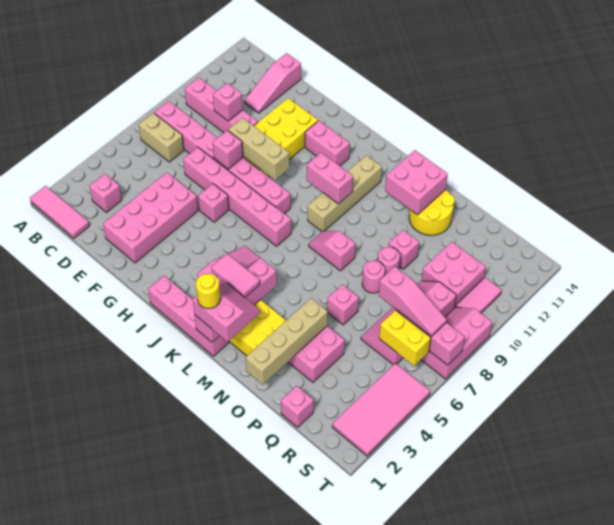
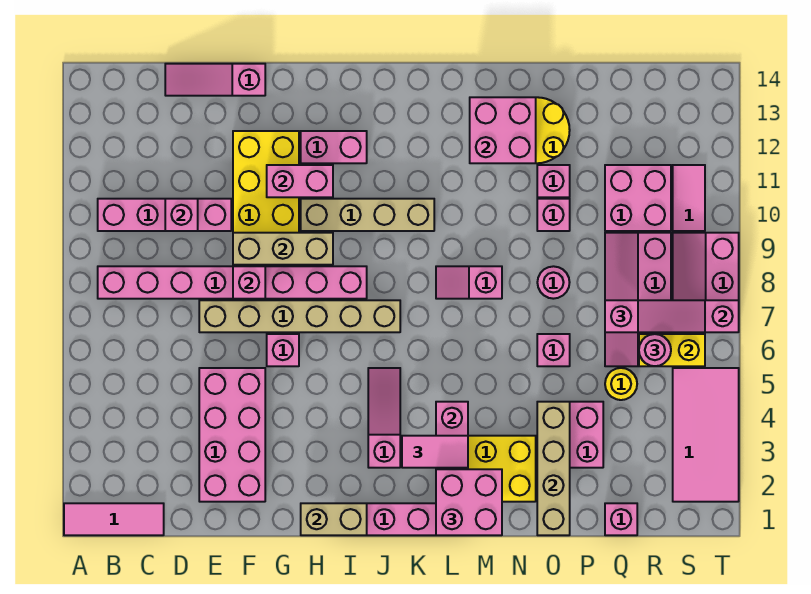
tan brick B7:C7 level 1 -> tan brick H1:I1 level 2
pink brick C3 level 1 -> pink brick O11 level 1
pink slope D12:D14 level 1 top 14 -> pink slope D14:F14 level 1 top F
pink brick E7:J7 level 1 -> tan brick E7:J7 level 1
pink brick J10:K10 level 2 -> pink brick G11:H11 level 2
tan brick K9:K12 level 1 -> tan brick H10:K10 level 1
pink slope L1:M2 level 3 top 1 -> pink brick L1:M2 level 3
yellow round brick L1 level 4 -> yellow round brick Q5 level 1
pink round brick O9 level 1 -> pink round brick R6 level 3

